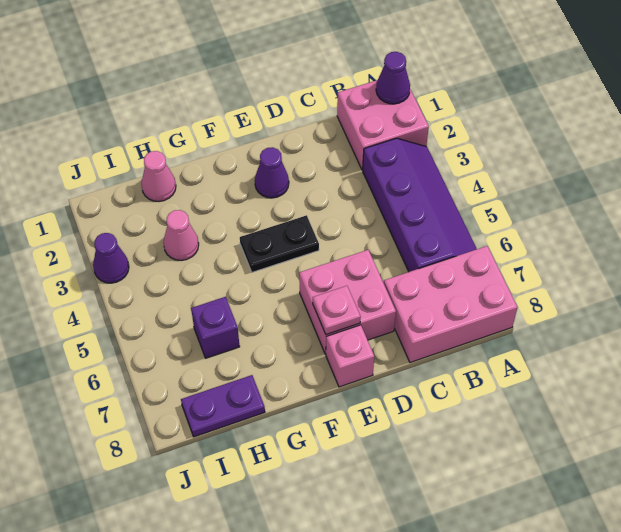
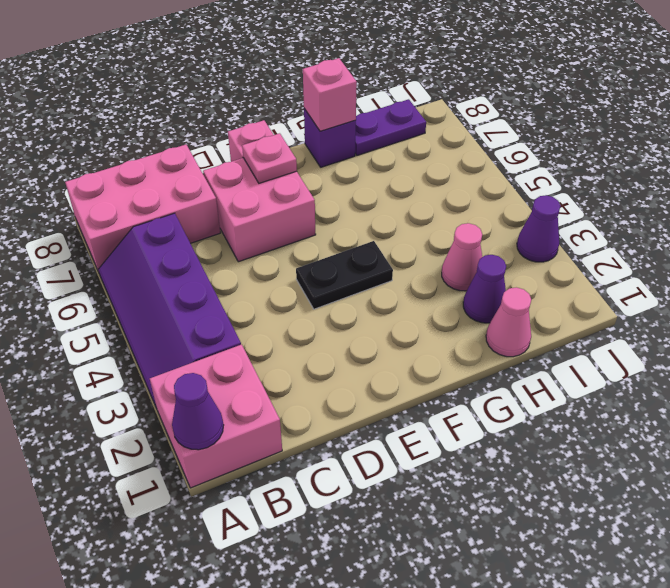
purple cone E2 level 1 -> purple cone H2 level 1
none -> pink brick G8 level 2
purple brick H6 level 1 -> purple brick G8 level 1

